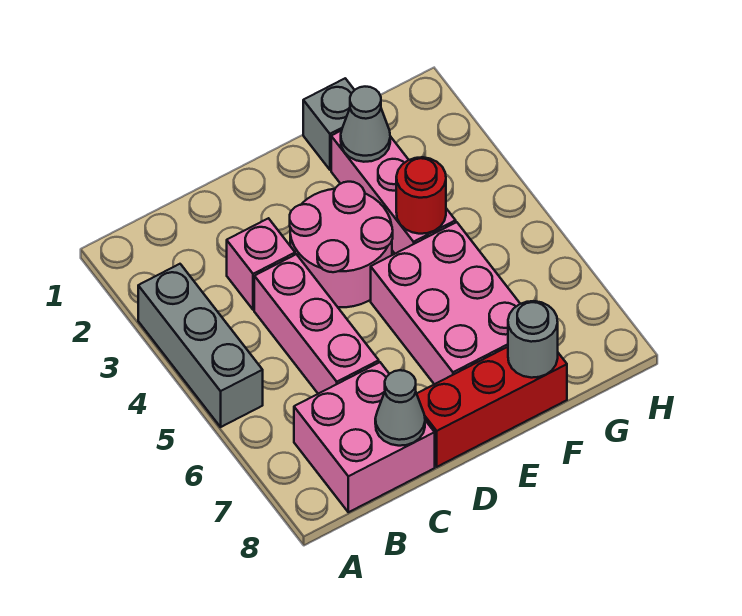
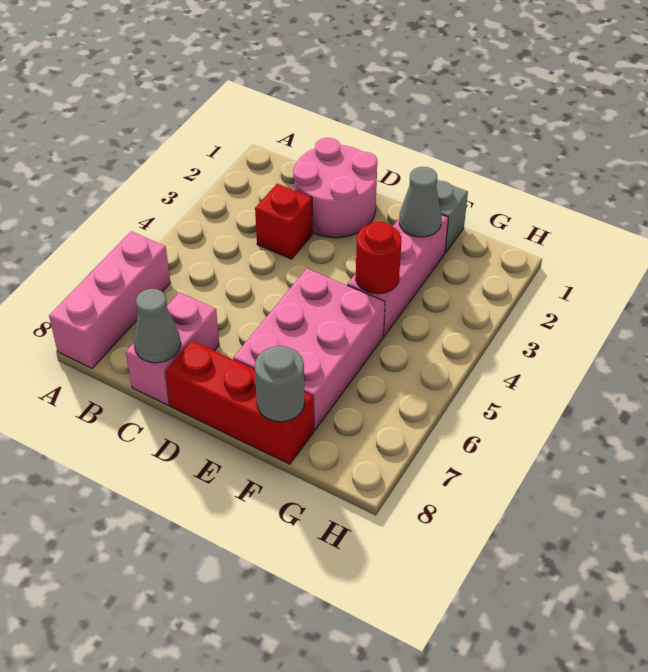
grey brick A3:A5 level 1 -> none
pink brick B7:C8 level 1 -> pink brick C7:C8 level 1
pink brick C3 level 1 -> red brick C3 level 1
pink brick C4:C6 level 1 -> pink brick A6:A8 level 1
pink round brick D3:E4 level 1 -> pink round brick C1:D2 level 1

